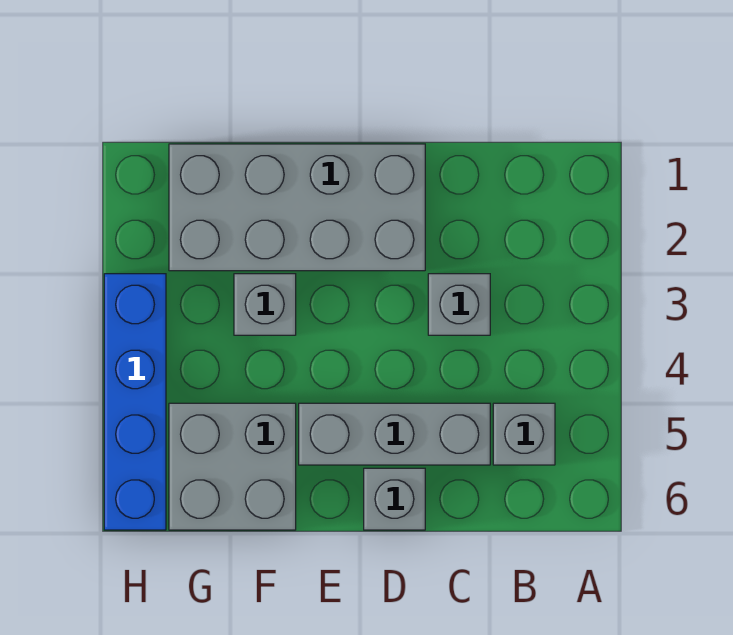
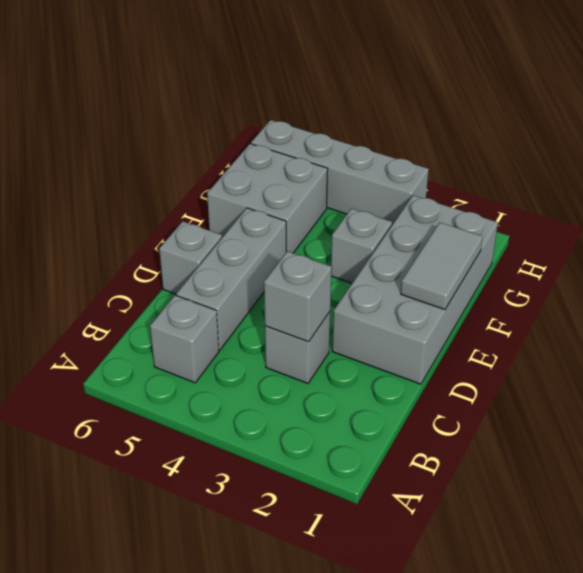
none -> grey brick C3 level 2
none -> grey tile E1:F1 level 2
blue brick H3:H6 level 1 -> grey brick H3:H6 level 1

